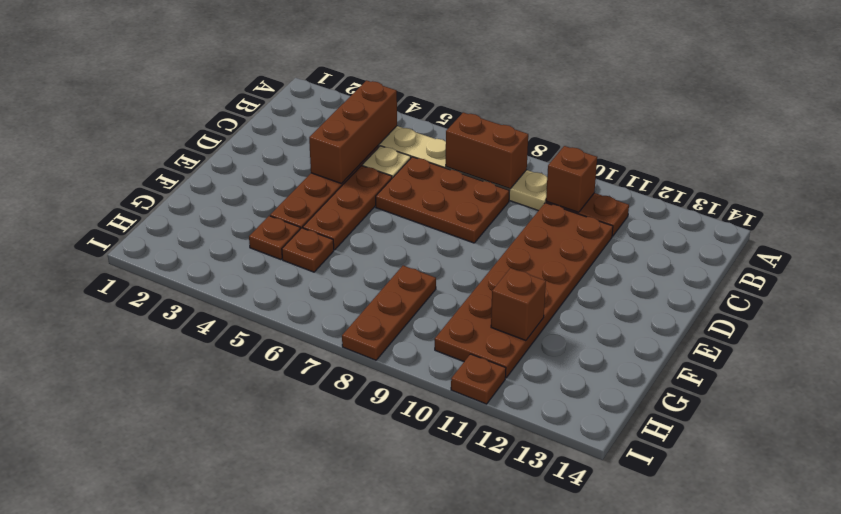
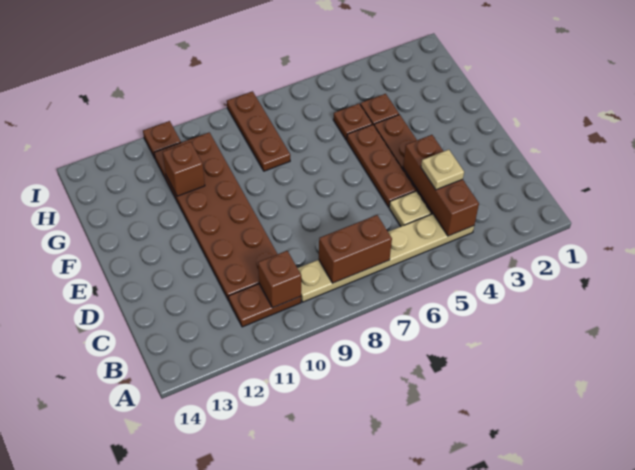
none -> tan plate C4 level 3
brown plate C6:D8 level 1 -> none

